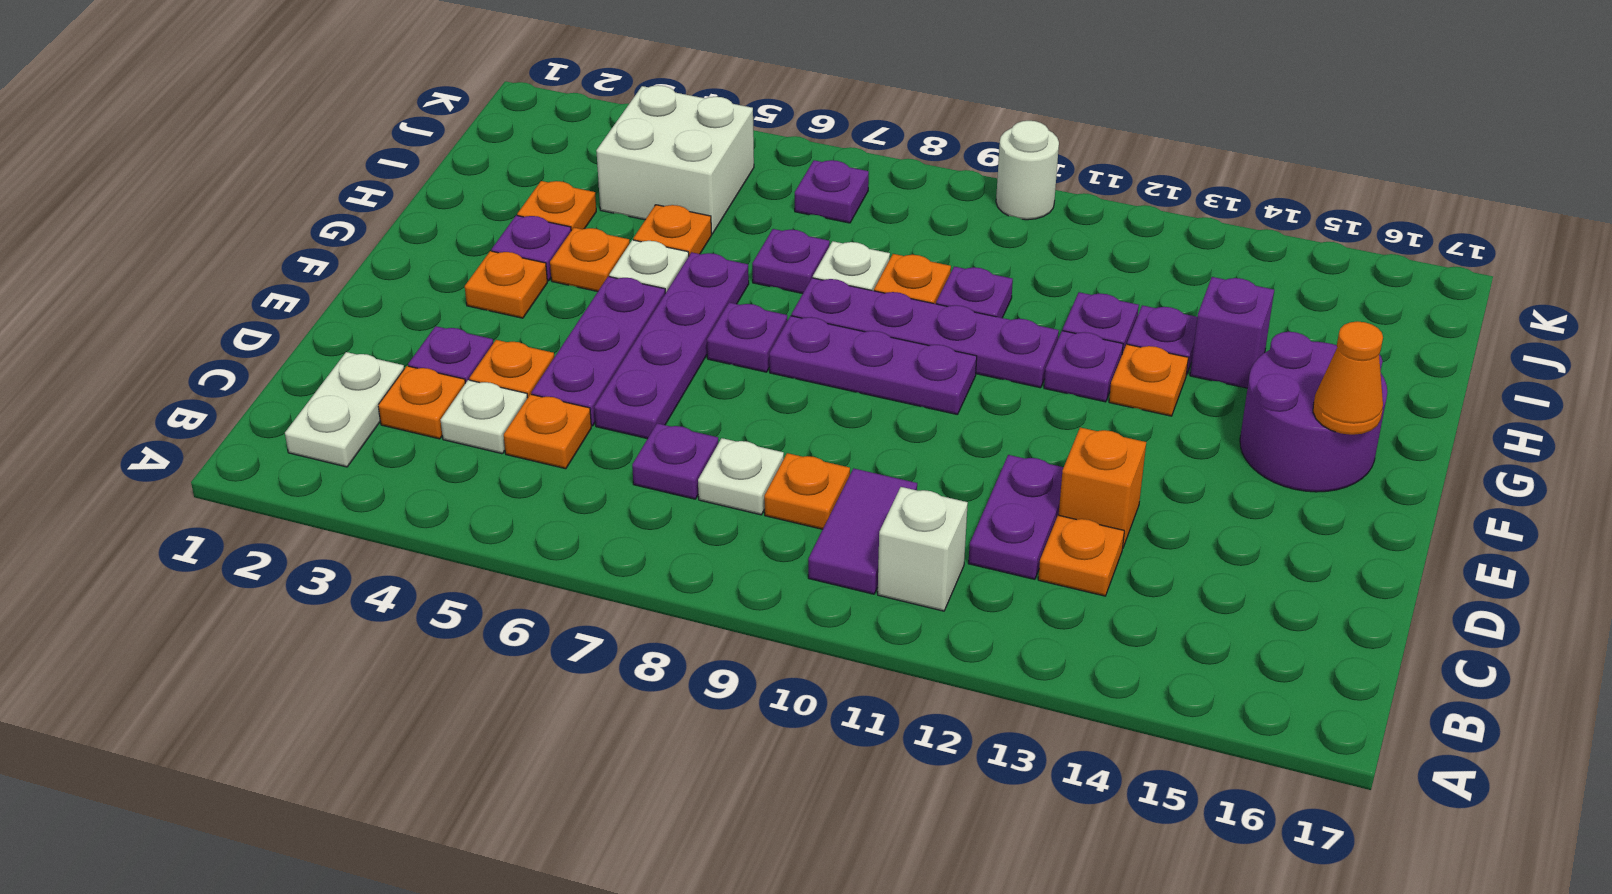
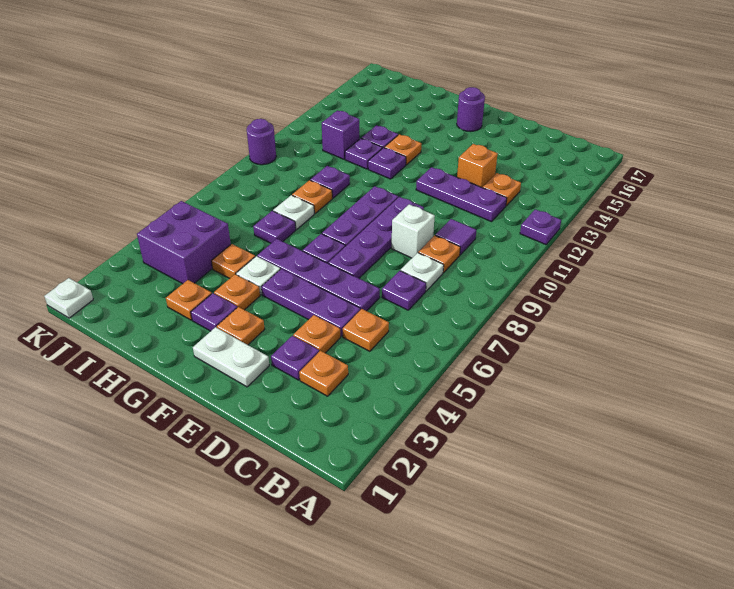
white plate B2:C2 level 1 -> white plate E2:F2 level 1
purple tile B10:C10 level 1 -> purple tile C10 level 1
white brick B11 level 1 -> white brick D9 level 1
white plate C4 level 1 -> white plate K1 level 1
purple plate C12:D12 level 1 -> purple plate C12:E12 level 1
purple round brick F15:G16 level 1 -> purple round brick F16 level 1
orange cone F16 level 2 -> none
purple plate G8:G11 level 1 -> purple plate E7:E10 level 1
purple brick H14 level 1 -> purple brick I12 level 1
white brick I4:J5 level 1 -> purple brick I4:J5 level 1
purple plate J7 level 1 -> purple plate A12 level 1
white round brick K10 level 1 -> purple round brick K10 level 1

